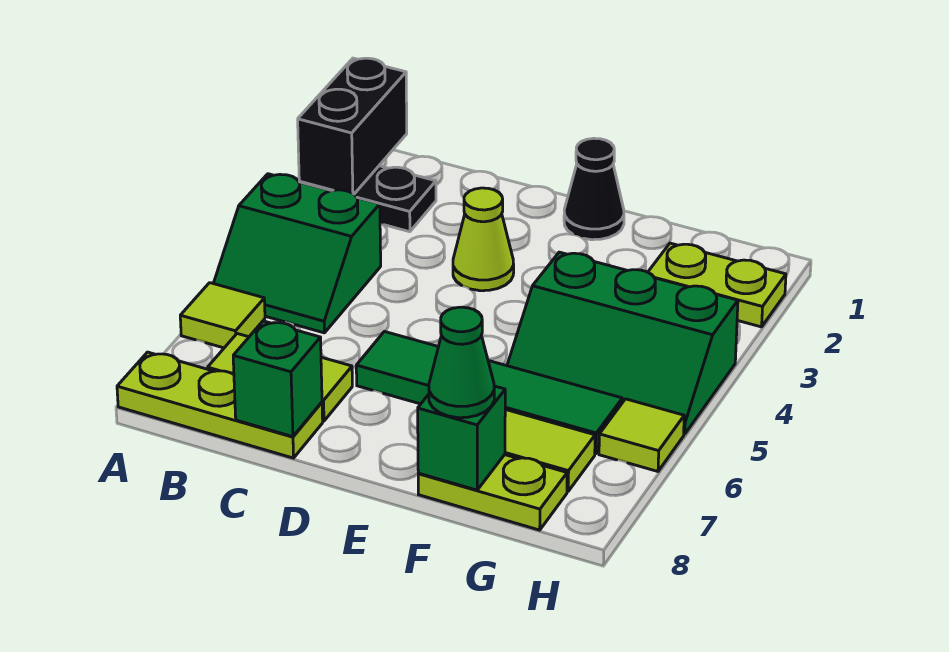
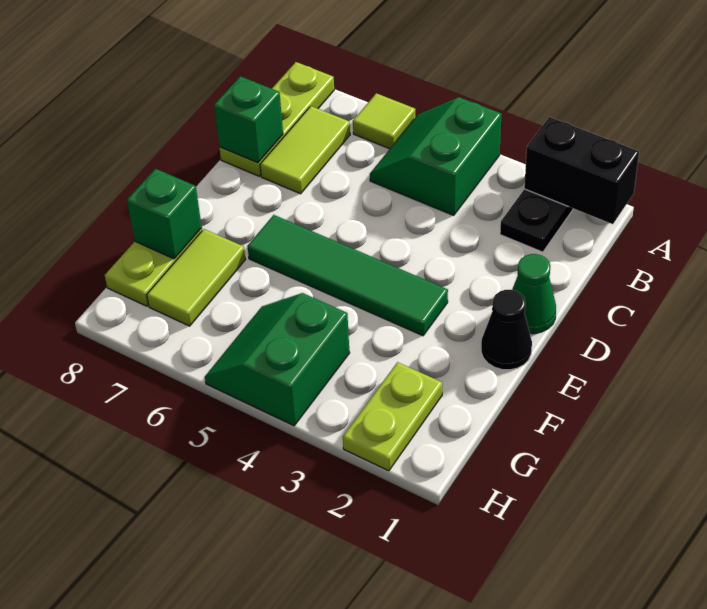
lime cone D3 level 1 -> none
green tile D6:G6 level 1 -> green tile E3:E6 level 1
green slope F4:H5 level 1 top 4 -> green slope G4:H5 level 1 top 4
green cone F8 level 3 -> green cone D1 level 1
lime tile H6 level 1 -> none

